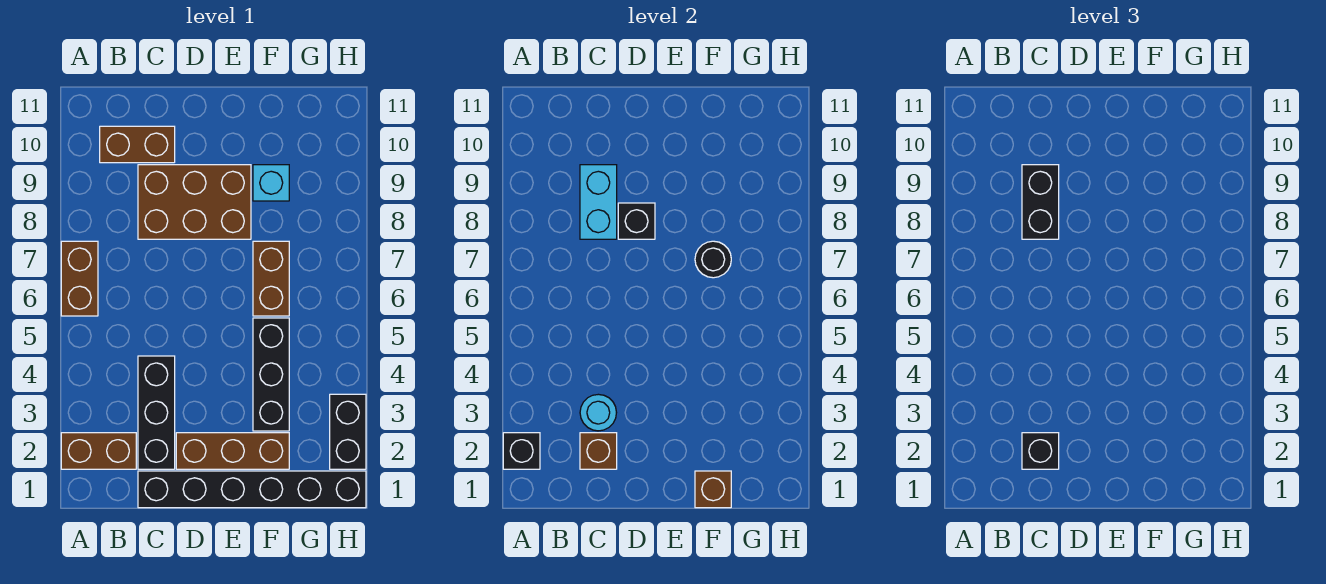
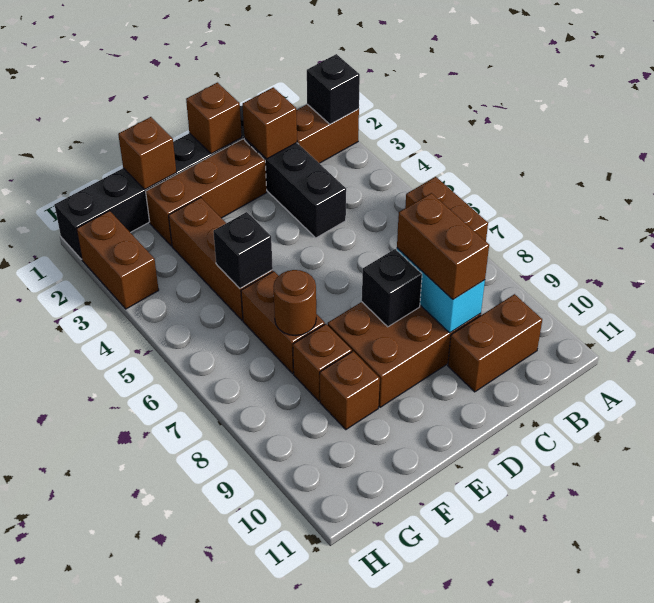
black brick C2 level 3 -> black brick F5 level 2
cyan round brick C3 level 2 -> none
black brick C8:C9 level 3 -> brown brick C8:C9 level 3
none -> brown brick D1 level 2
black brick F3:F5 level 1 -> brown brick F3:F5 level 1
black round brick F7 level 2 -> brown round brick F7 level 2
none -> brown brick F8 level 1
cyan brick F9 level 1 -> brown brick F9 level 1
black brick H2:H3 level 1 -> brown brick H2:H3 level 1

